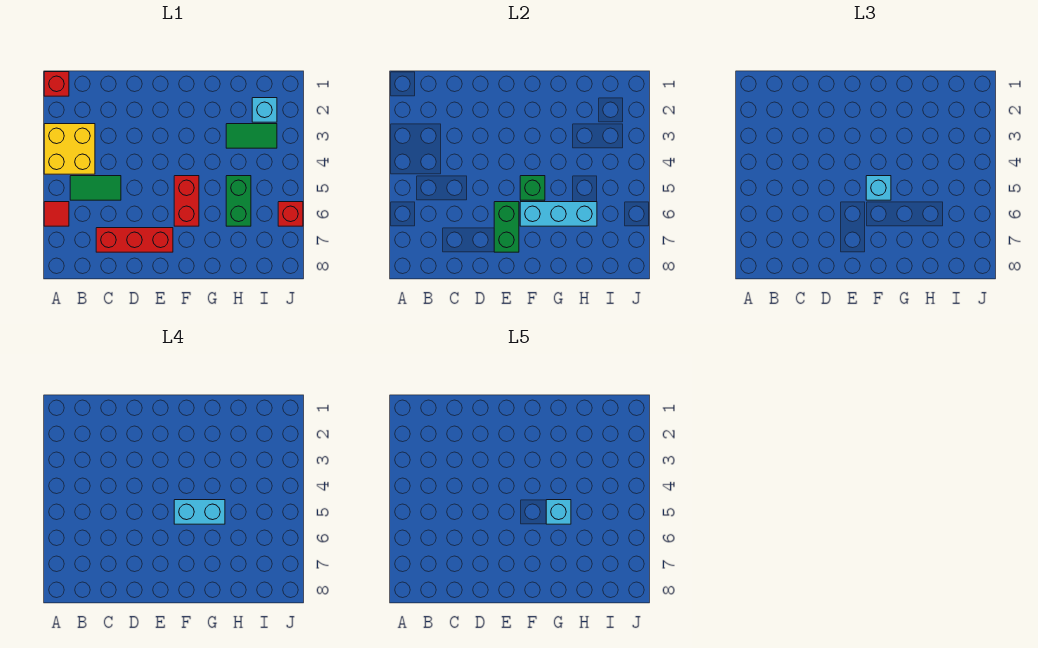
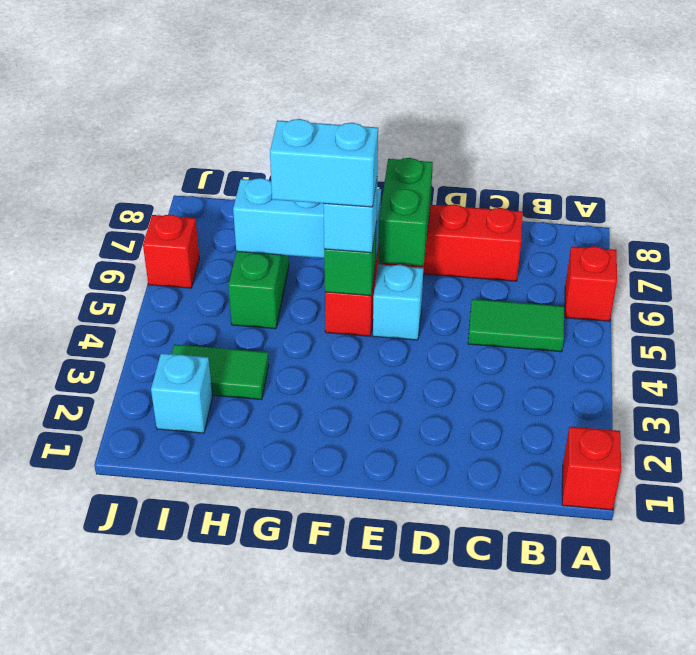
yellow brick A3:B4 level 1 -> none
red tile A6 level 1 -> red brick A6 level 1
cyan brick G5 level 5 -> cyan brick E5 level 1

